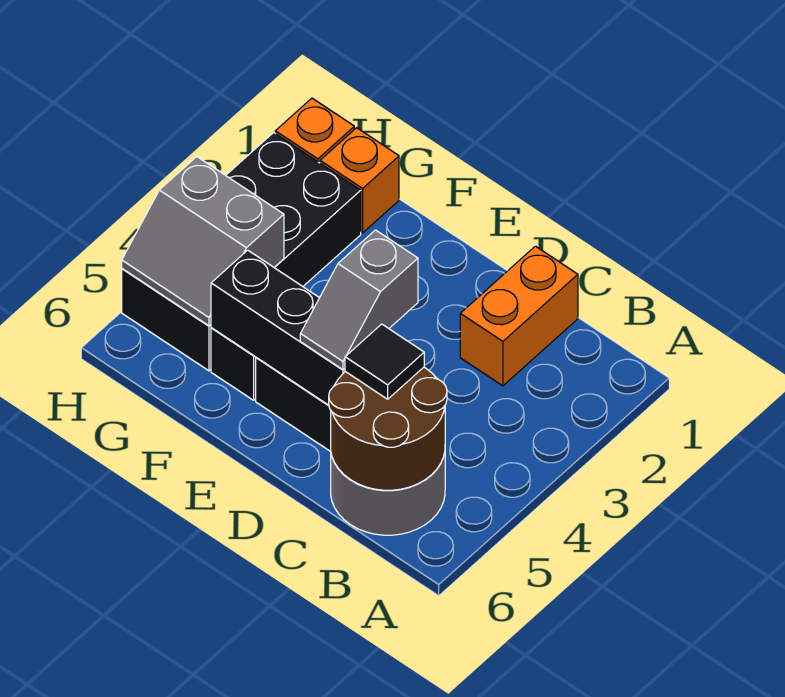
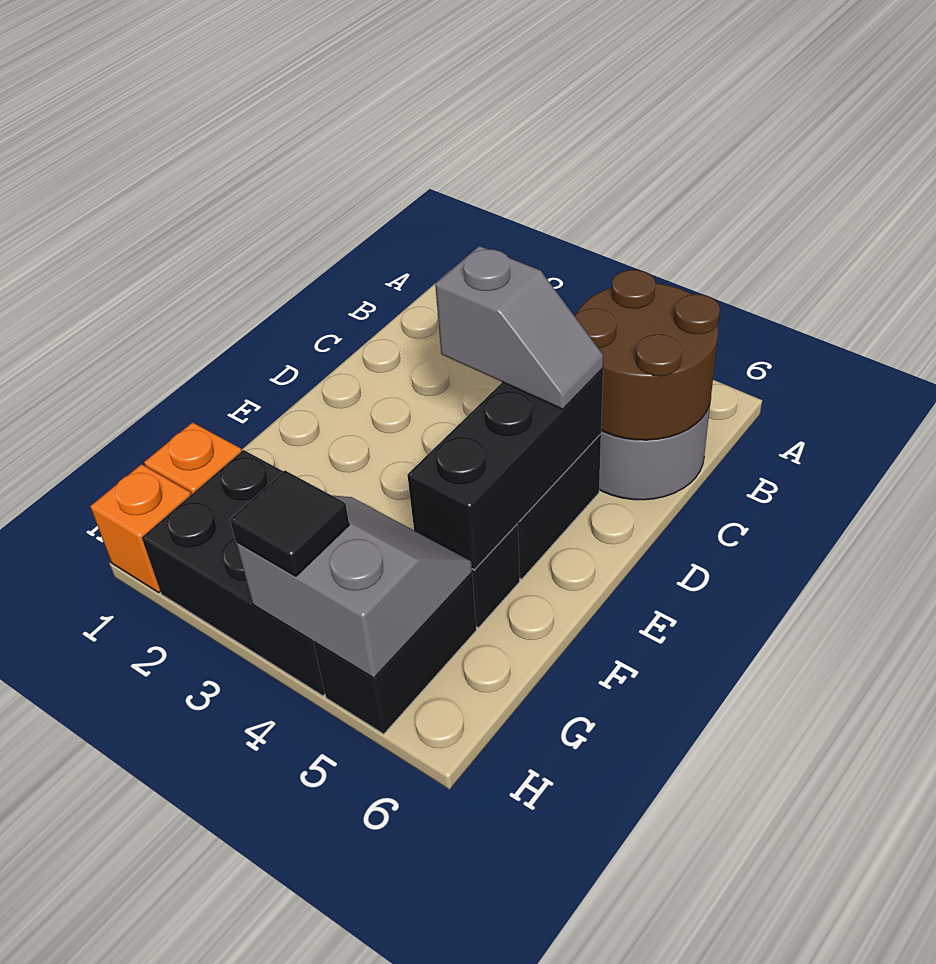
orange brick C1:C2 level 1 -> none
black tile C5 level 3 -> black tile H4 level 3
grey slope G4:H5 level 2 top 4 -> grey slope G4:H5 level 2 top H

